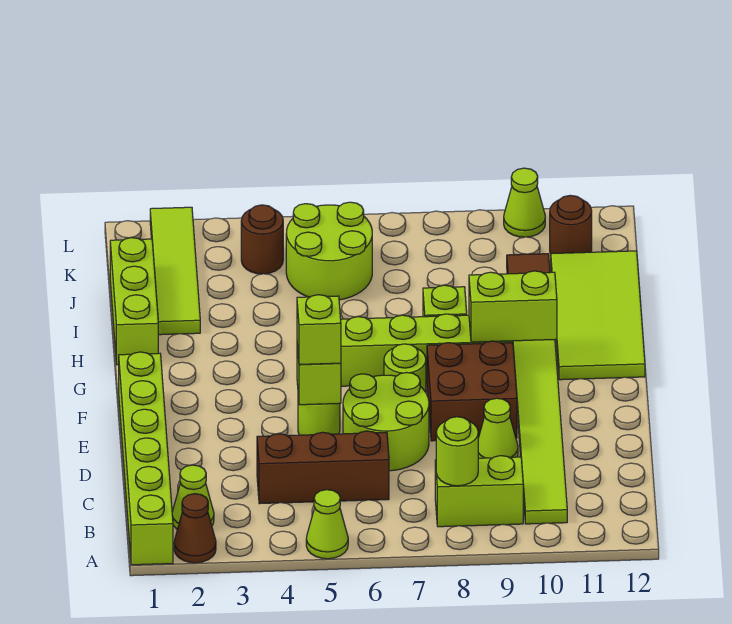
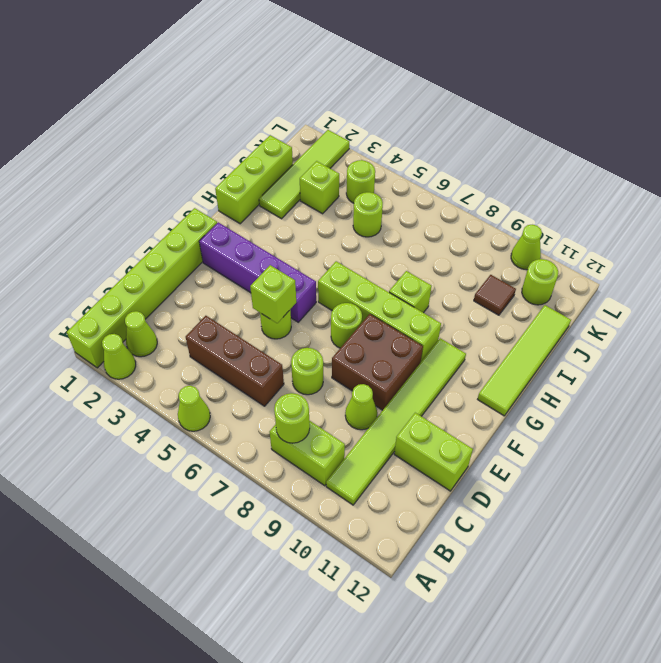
brown cone A2 level 1 -> lime cone A2 level 1
lime round brick D6:E7 level 1 -> lime round brick D7 level 1
lime brick E5 level 3 -> lime brick J3 level 1
none -> purple brick F2:F5 level 1
lime brick G9:G10 level 2 -> lime brick D11:D12 level 1
lime tile G11:J12 level 1 -> lime tile G12:J12 level 1
lime round brick J5:K6 level 1 -> lime round brick J5 level 1
brown round brick K4 level 1 -> lime round brick K4 level 1
brown round brick K11 level 1 -> lime round brick K11 level 1

